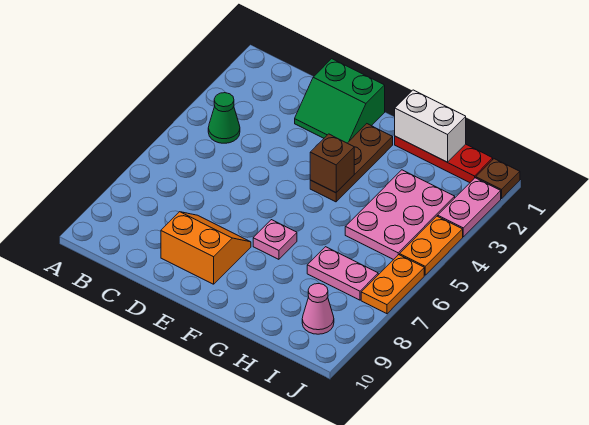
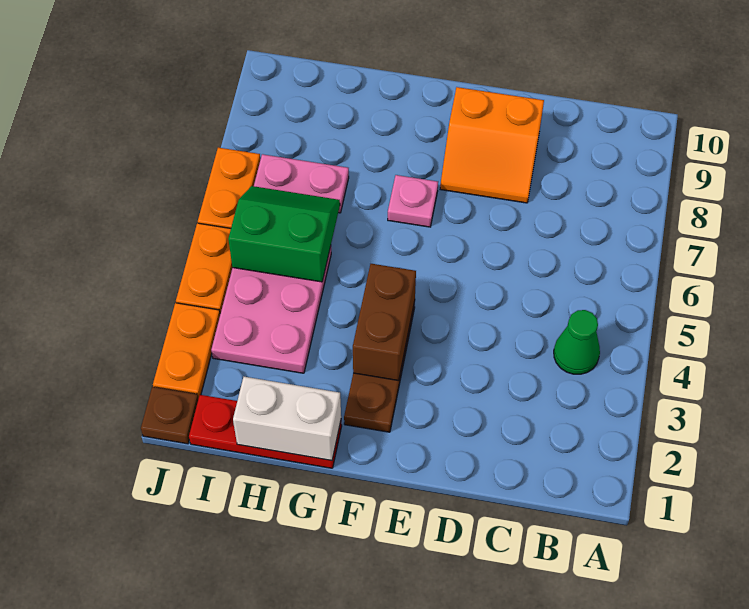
green slope D1:E2 level 1 top 1 -> green slope H5:I6 level 2 top 5
brown brick F4 level 2 -> brown brick F3:F4 level 2
pink cone I9 level 1 -> none
pink plate J2:J3 level 1 -> orange plate J2:J3 level 1

